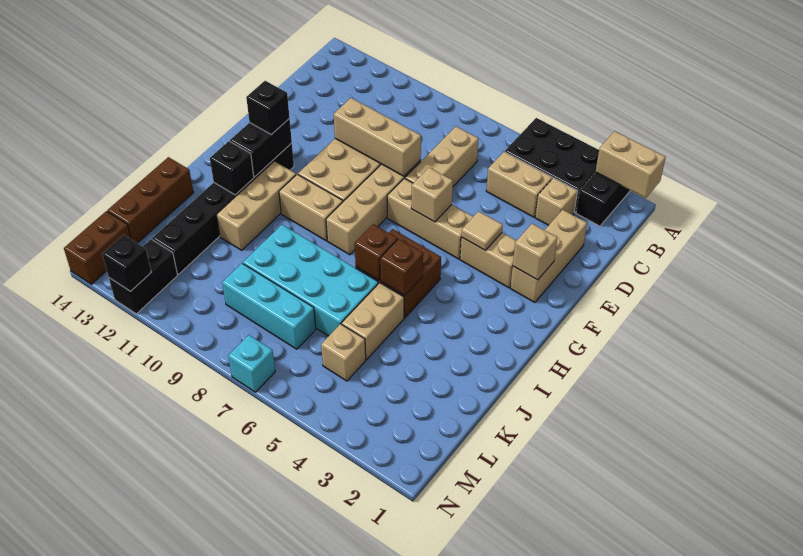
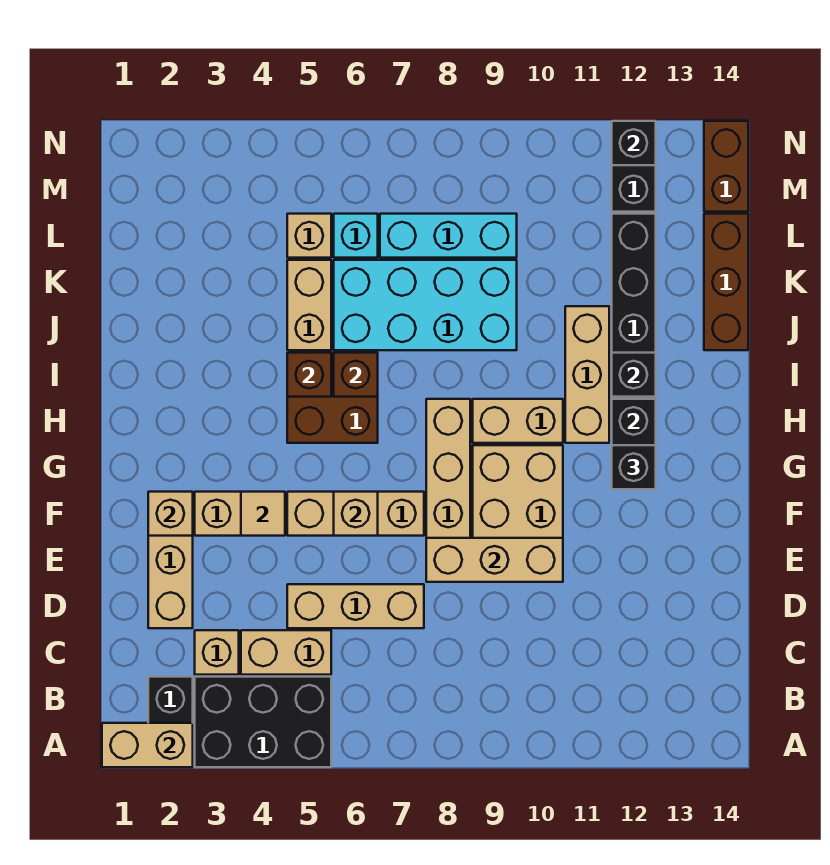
tan brick C7:E7 level 1 -> tan brick D5:D7 level 1
cyan brick N7 level 1 -> cyan brick L6 level 1

